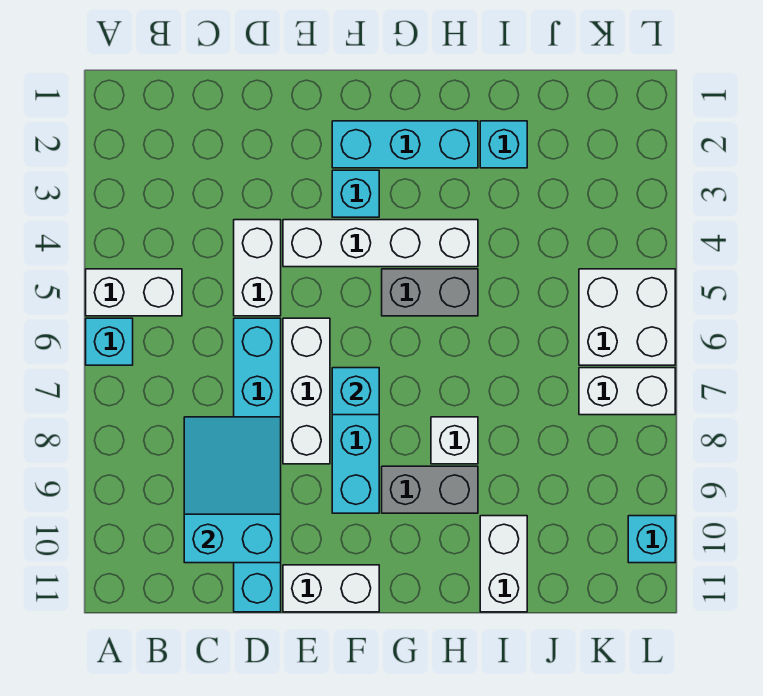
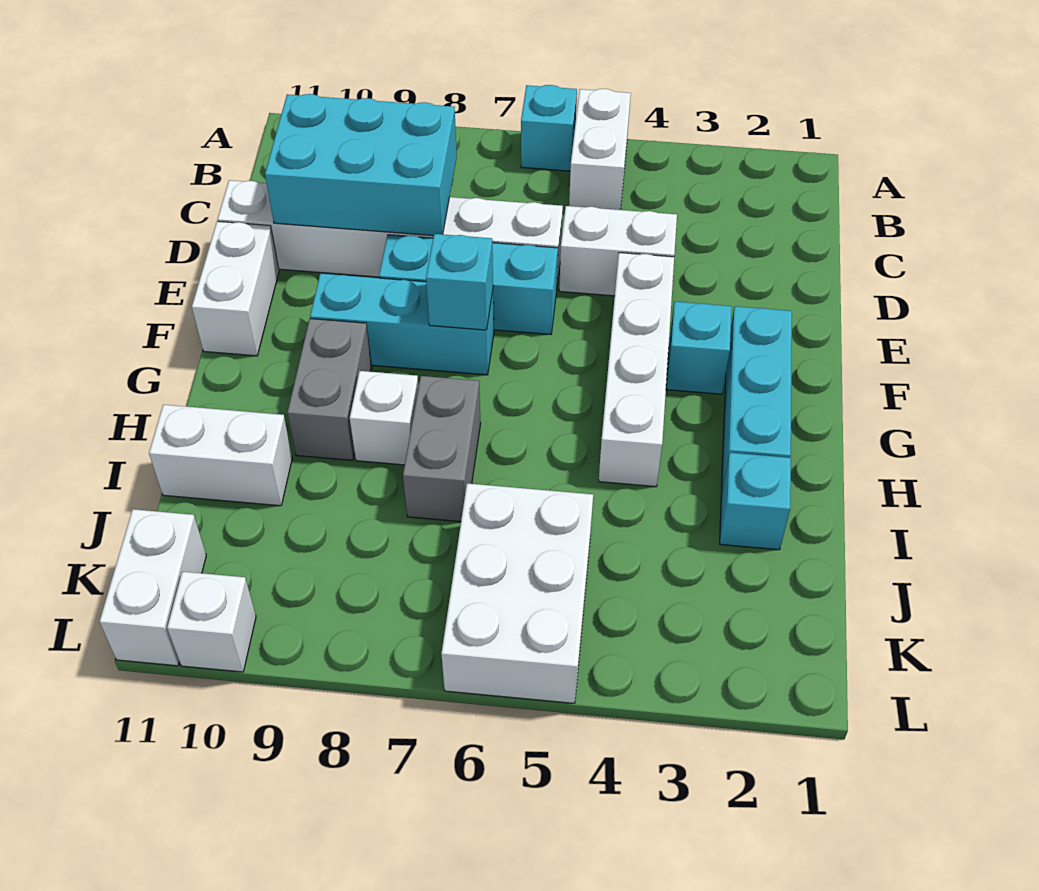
cyan slope C8:D10 level 2 top 10 -> cyan brick C8:D10 level 2
cyan brick D6:D11 level 1 -> white brick D6:D11 level 1
white brick E6:E8 level 1 -> cyan brick E6:E8 level 1
grey brick G5:H5 level 1 -> grey brick H7:I7 level 1
white brick K5:L6 level 1 -> white brick J5:L6 level 1
white brick K7:L7 level 1 -> white brick K11:L11 level 1
cyan brick L10 level 1 -> white brick L10 level 1

